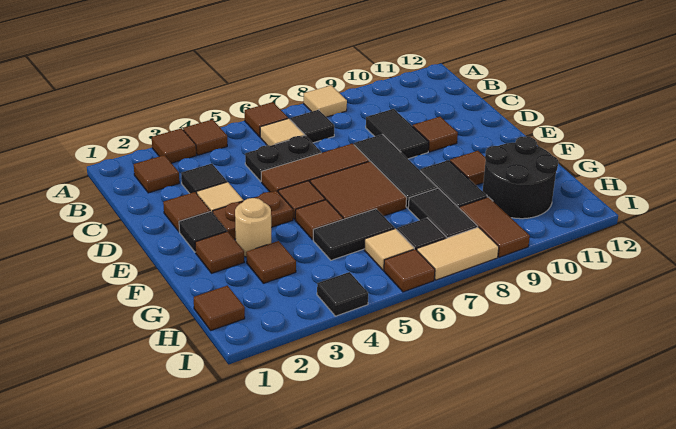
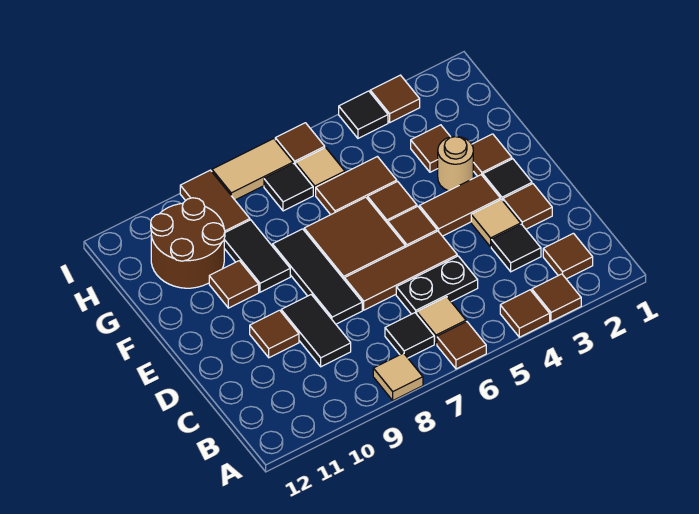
brown plate E3:E4 level 1 -> brown tile E3:E4 level 1
black tile G5:G6 level 1 -> brown tile G5:G6 level 1
black tile G8:H8 level 1 -> none
black round brick G10:H11 level 1 -> brown round brick G10:H11 level 1
brown tile H1 level 1 -> brown tile I3 level 1

